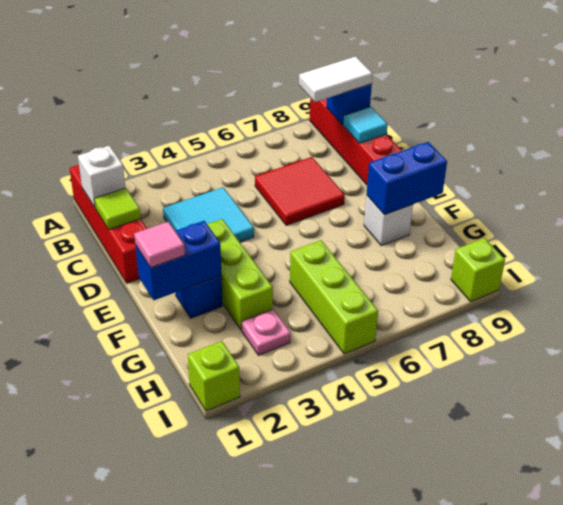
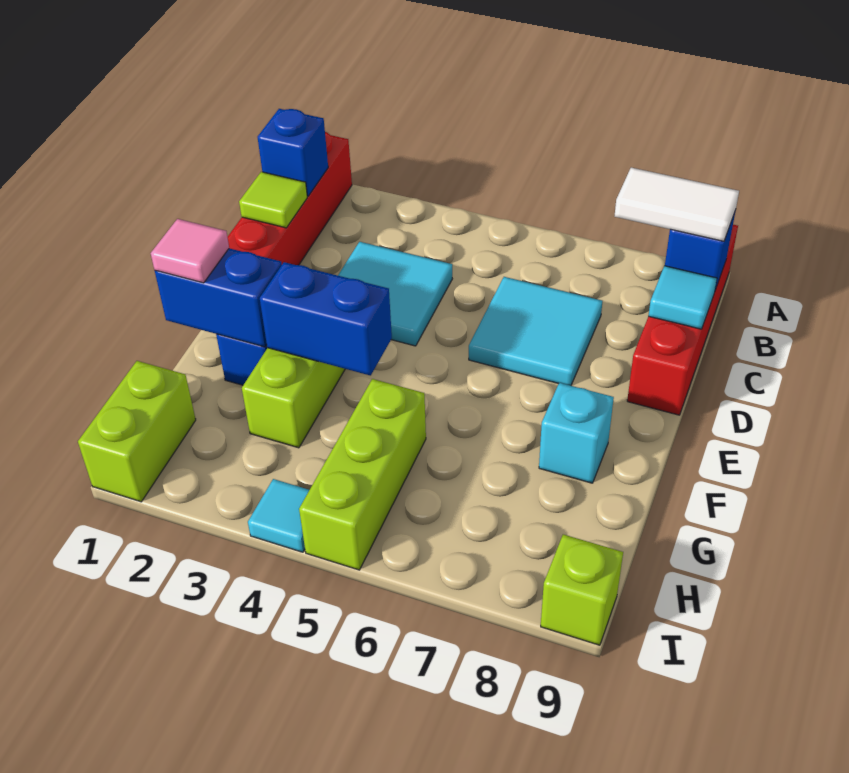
white brick B1 level 2 -> blue brick B1 level 2
red tile C6:D7 level 1 -> cyan tile C6:D7 level 1
white brick F8 level 1 -> cyan brick F8 level 1
blue brick F8:F9 level 2 -> blue brick F3:F4 level 2
pink plate H3 level 1 -> none
lime brick I1 level 1 -> lime brick H1:I1 level 1
none -> cyan tile I4 level 1

